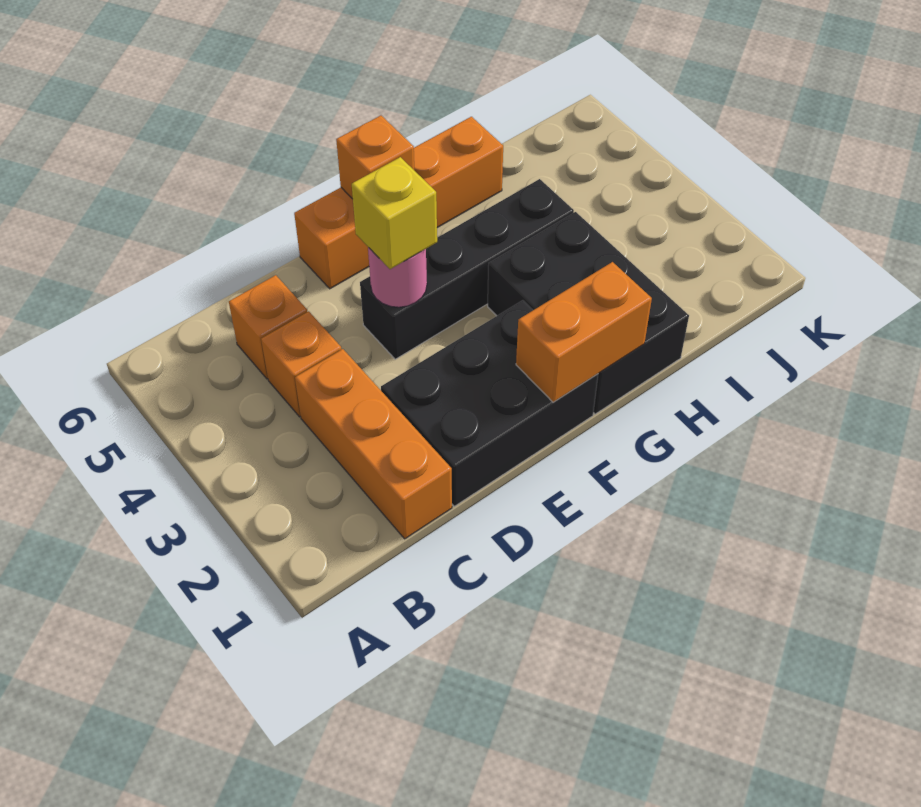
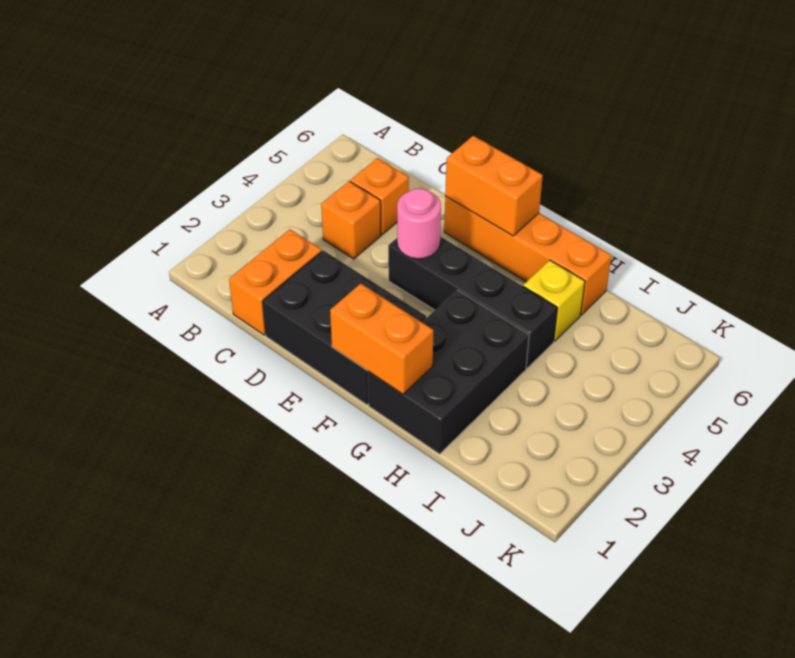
orange brick C1:C3 level 1 -> orange brick C1:C2 level 1
yellow brick E4 level 3 -> yellow brick H5 level 1
orange brick F6 level 2 -> orange brick E6:F6 level 2

